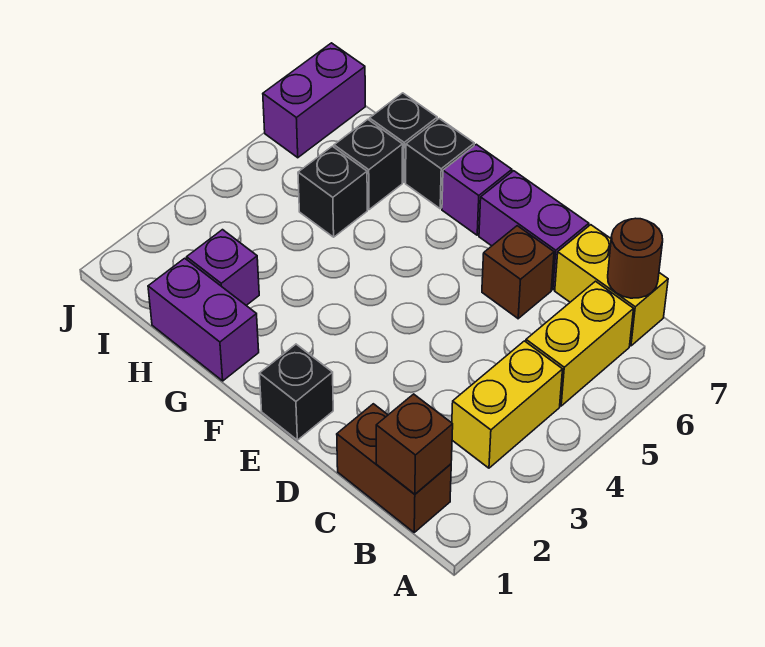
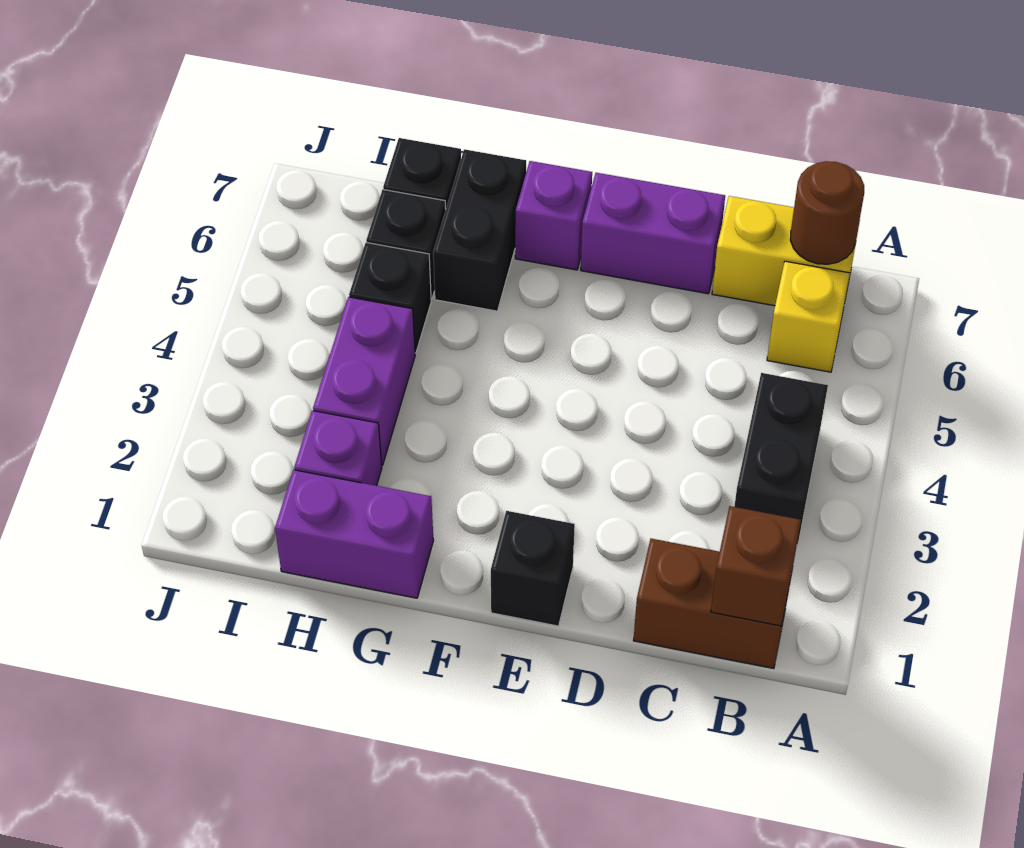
yellow brick B3:B4 level 1 -> black brick B3:B4 level 1
yellow brick B5:B6 level 1 -> yellow brick B6 level 1
brown brick D6 level 1 -> none
black brick G7 level 1 -> black brick G6:G7 level 1
purple brick J6:J7 level 1 -> purple brick H3:H4 level 1

